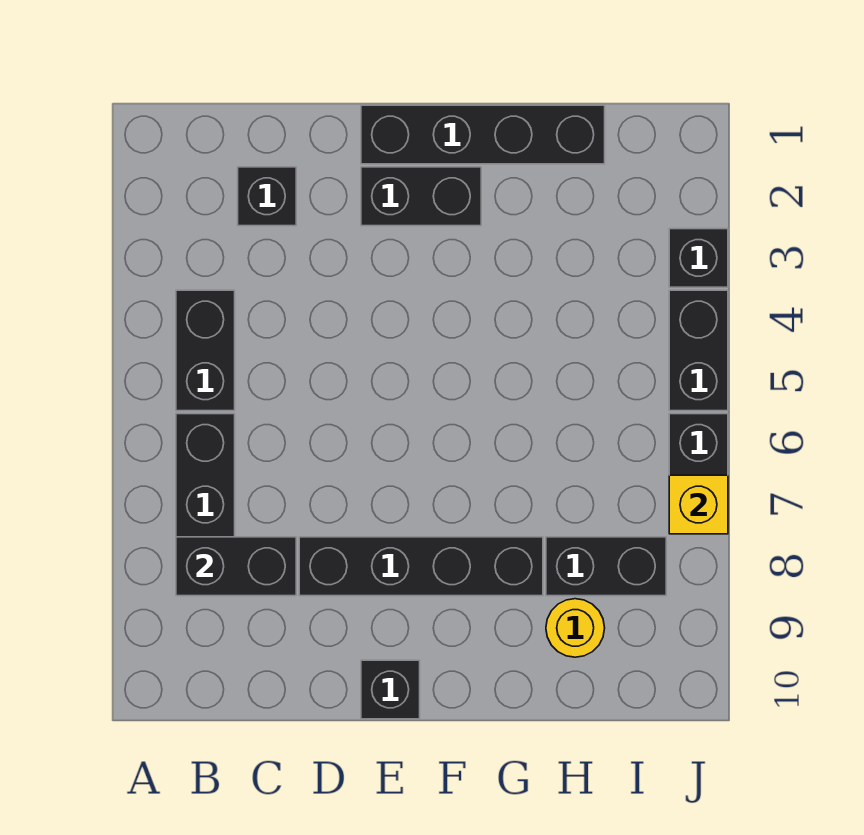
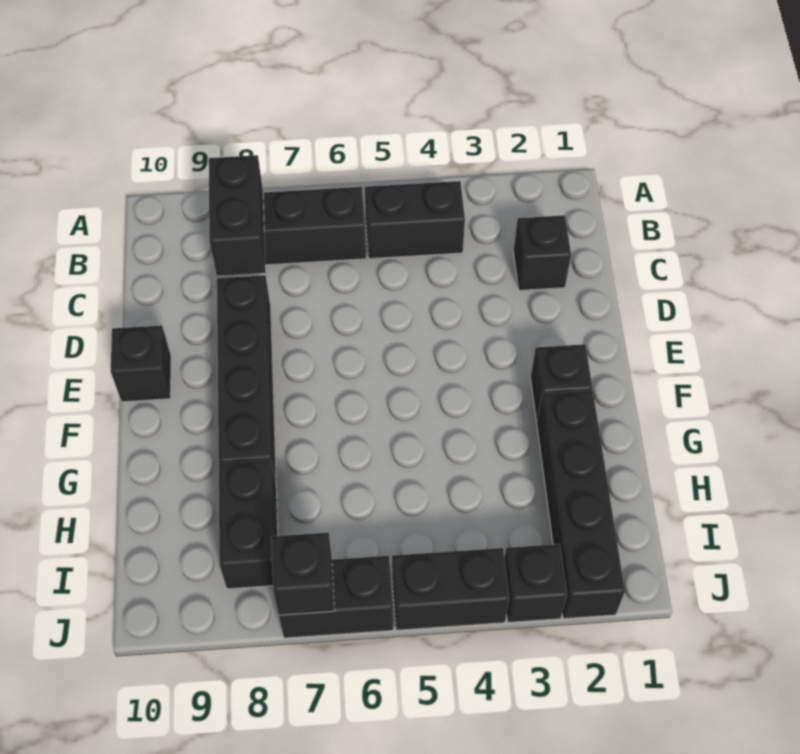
black brick E1:H1 level 1 -> black brick G2:J2 level 1
black brick E2:F2 level 1 -> black brick F2 level 1
yellow round brick H9 level 1 -> none
yellow brick J7 level 2 -> black brick J7 level 2

